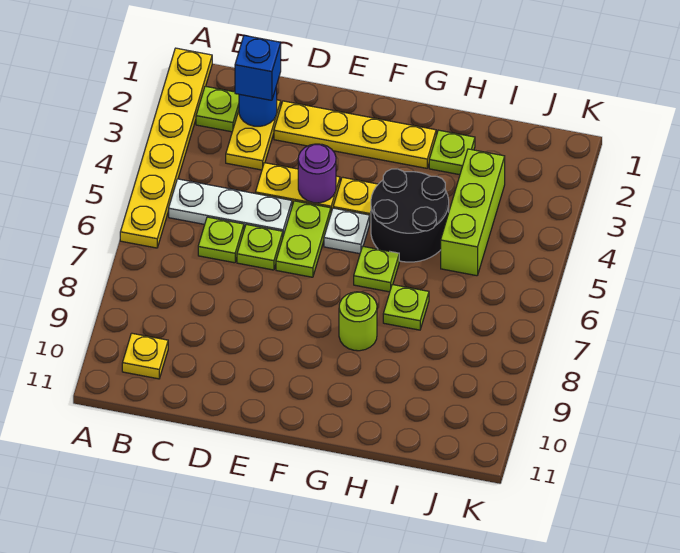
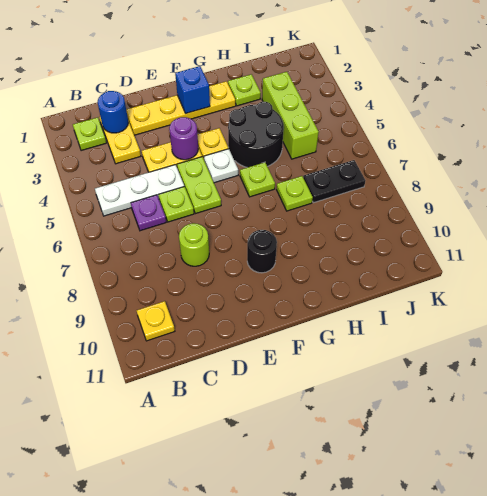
yellow plate A1:A6 level 1 -> none
blue brick C2 level 3 -> blue brick F2 level 2
lime plate C6 level 1 -> purple plate C6 level 1
none -> black round brick F9 level 1
lime round brick G8 level 1 -> lime round brick D8 level 1
none -> black plate I7:J7 level 1

